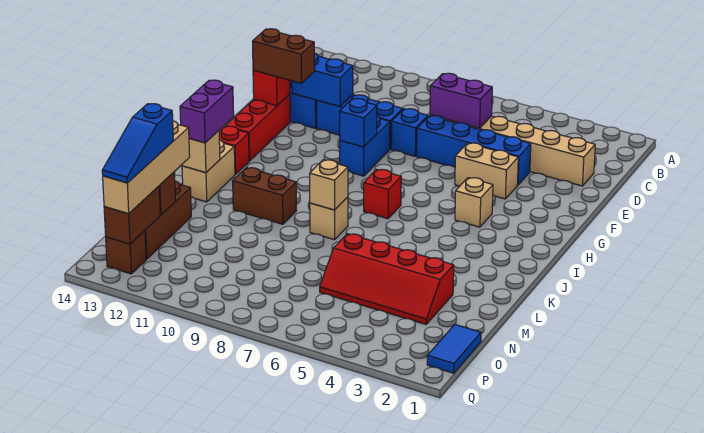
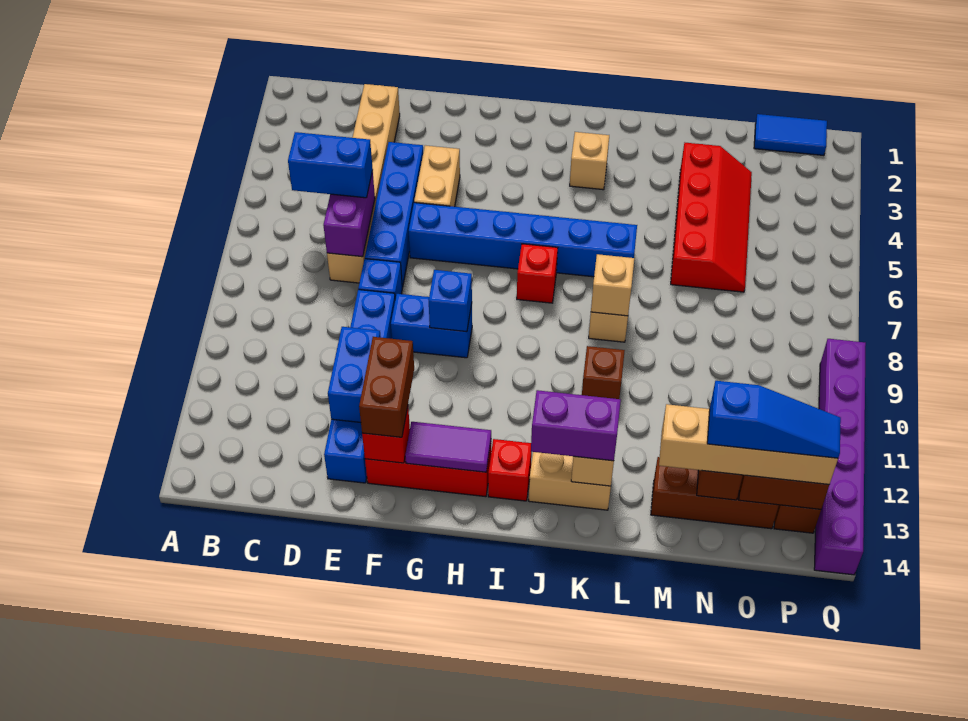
none -> blue brick C6:D6 level 3
none -> blue brick F6:K6 level 1
none -> purple tile G13:H13 level 2
tan brick H4 level 1 -> tan brick J3 level 1
brown brick K10:K11 level 1 -> brown brick K10 level 1
none -> purple brick Q9:Q14 level 1

